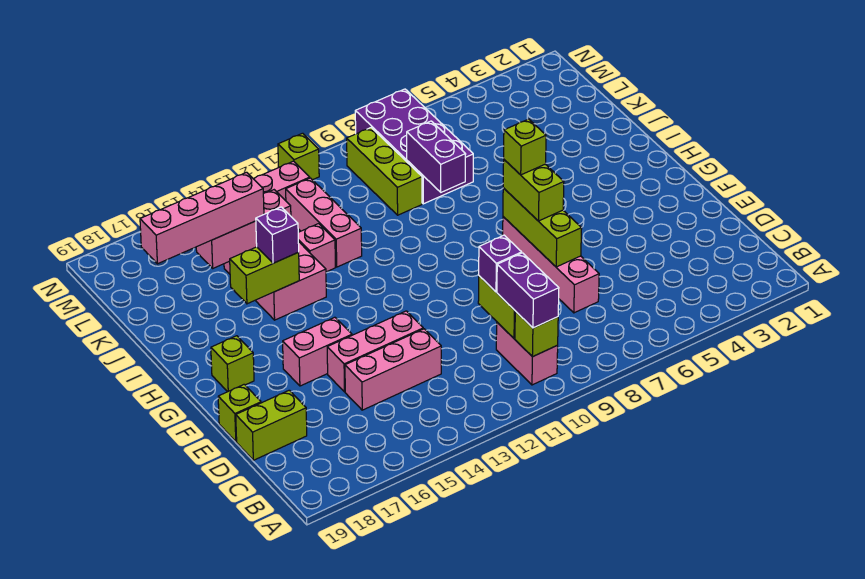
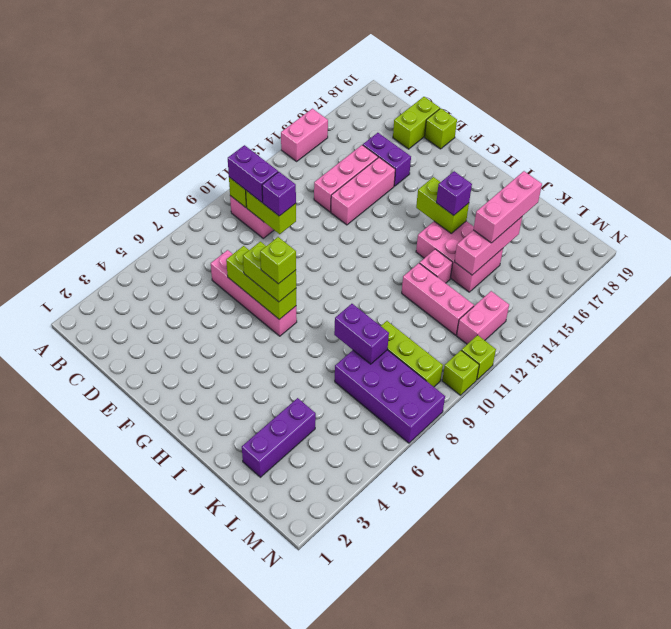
none -> purple brick D16:E16 level 1
pink brick F15:F16 level 1 -> pink brick A14:A15 level 1
lime brick G18 level 1 -> lime brick N10 level 1
lime brick I15:I16 level 2 -> lime brick H15:I15 level 2
none -> purple brick K2:K4 level 1
pink brick K15:K18 level 3 -> pink brick K15:K17 level 3

